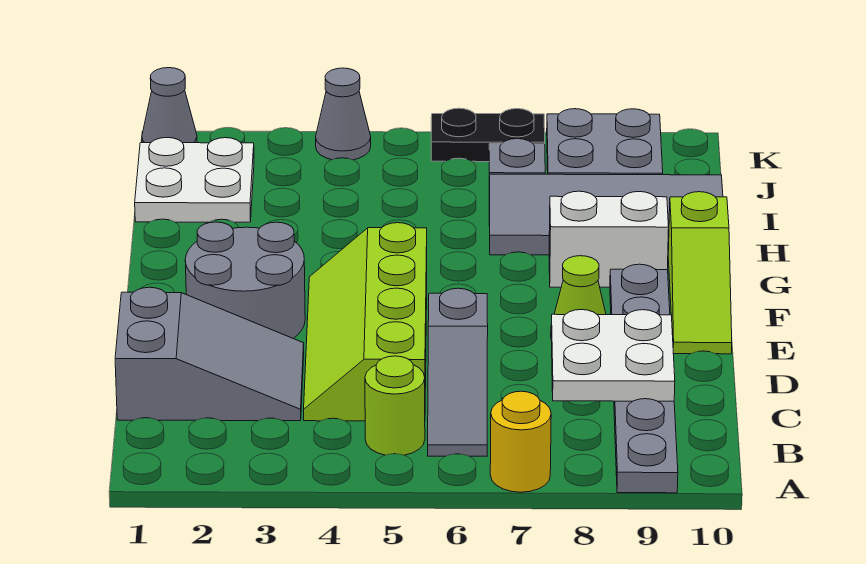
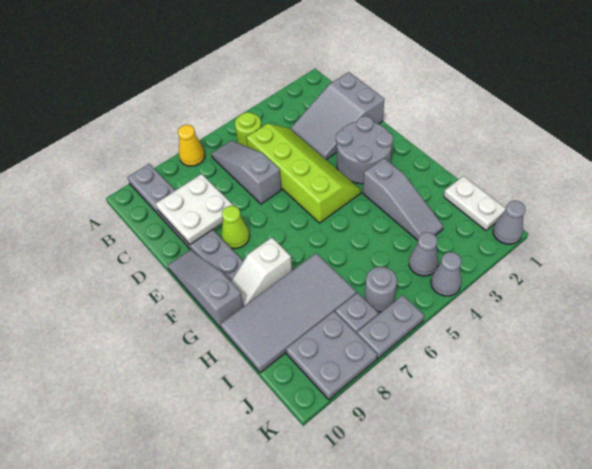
yellow round brick A7 level 1 -> yellow cone A7 level 1
lime slope E10:G10 level 1 top G -> grey slope E10:G10 level 1 top G
none -> grey slope G3:I3 level 1 top G
white brick G8:G9 level 1 -> white slope G8:G9 level 1 top 8
white plate I1:J2 level 1 -> white plate I1:J1 level 1
none -> grey cone J4 level 1
none -> grey round brick J6 level 1
black plate K6:K7 level 1 -> grey plate K6:K7 level 1

